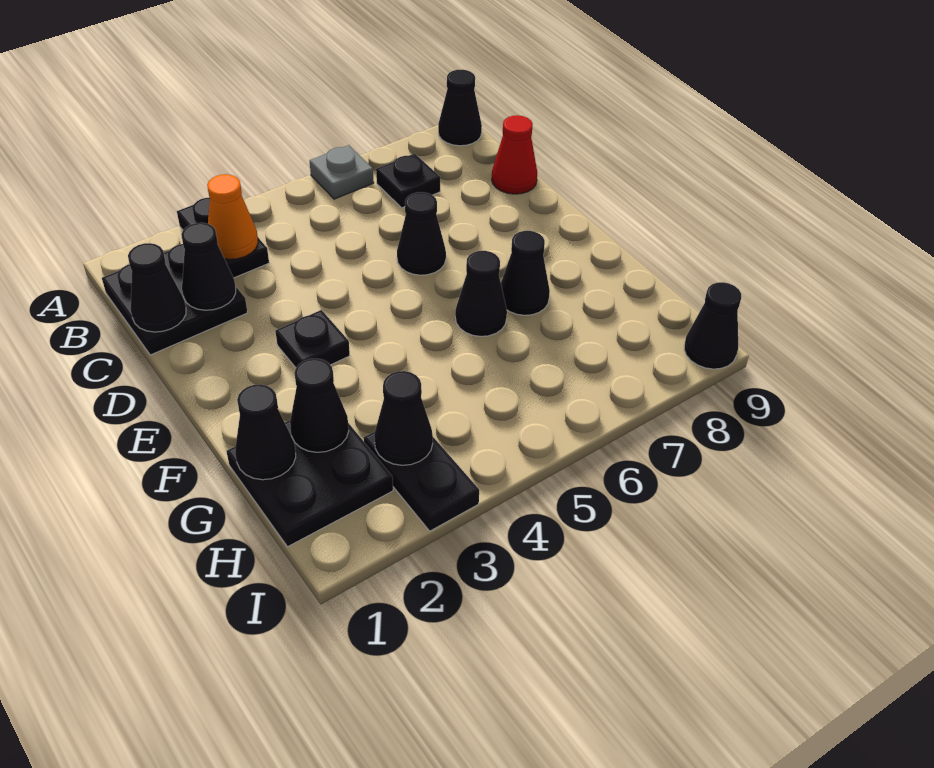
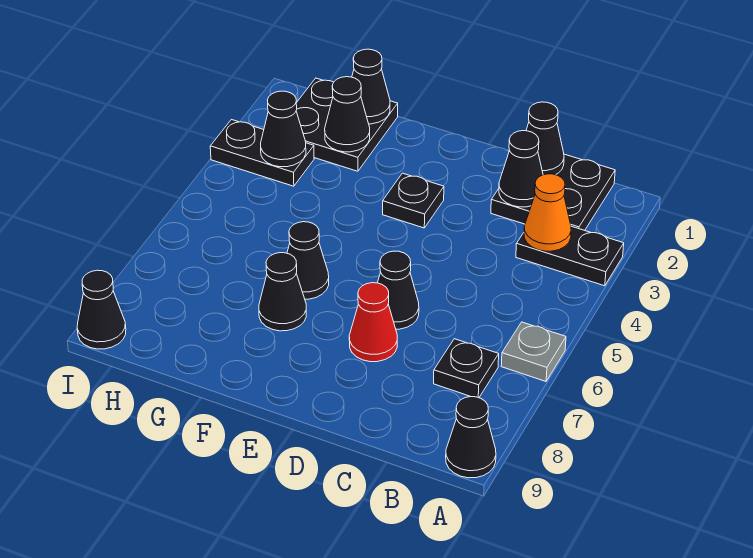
red cone C9 level 1 -> red cone D7 level 1

